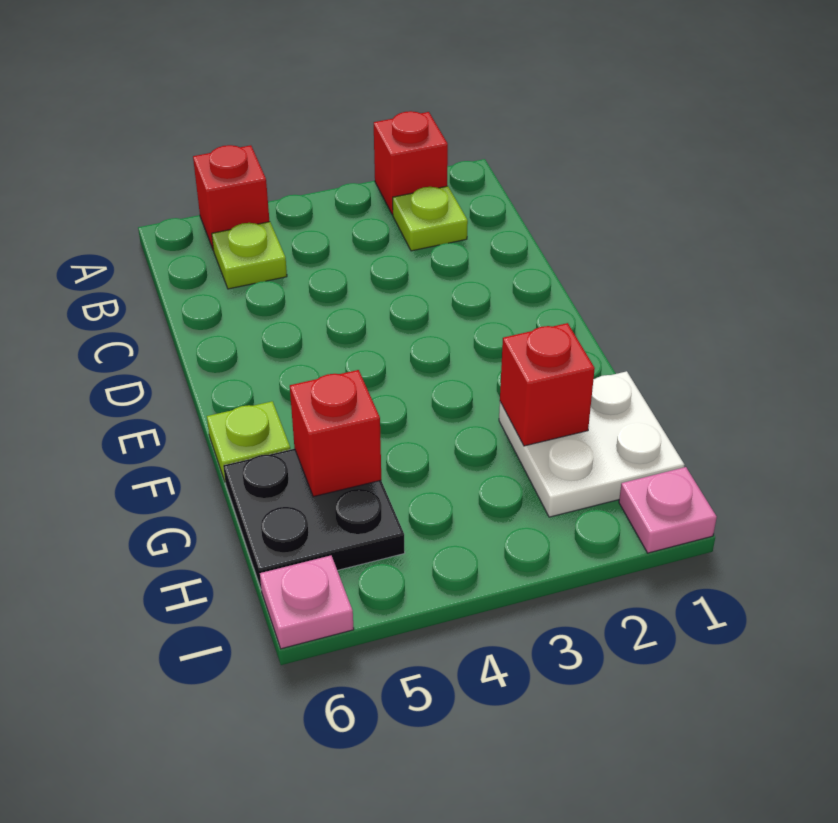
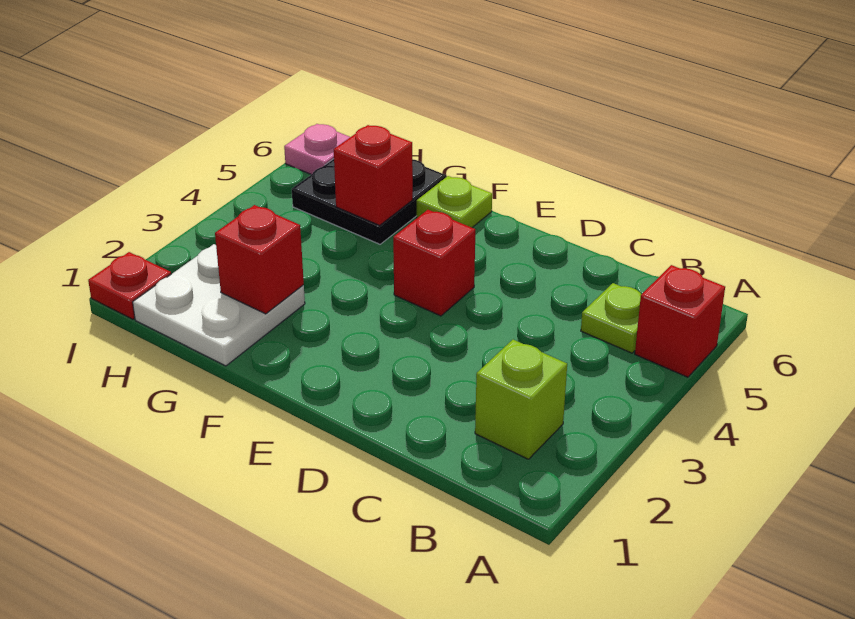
red brick A2 level 1 -> red brick E4 level 1
lime plate B2 level 1 -> lime brick B2 level 1
pink plate I1 level 1 -> red plate I1 level 1

